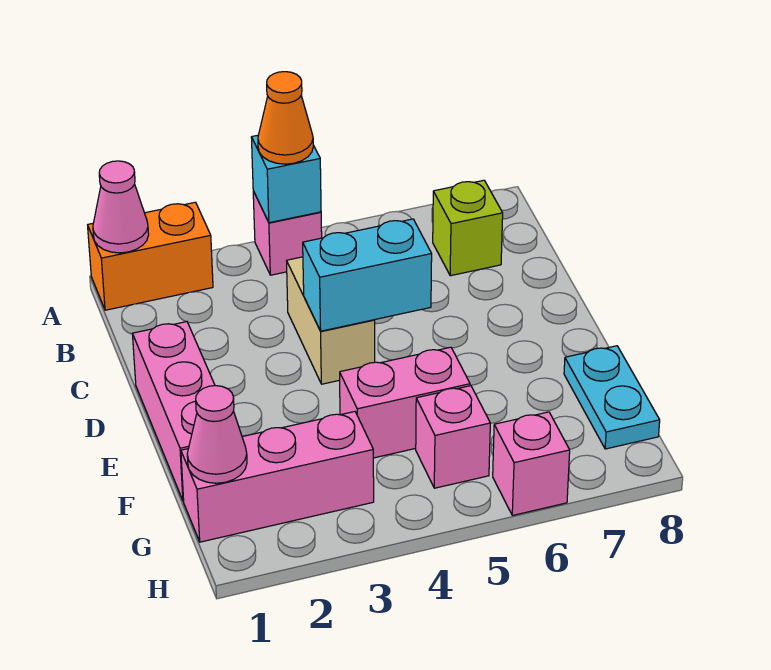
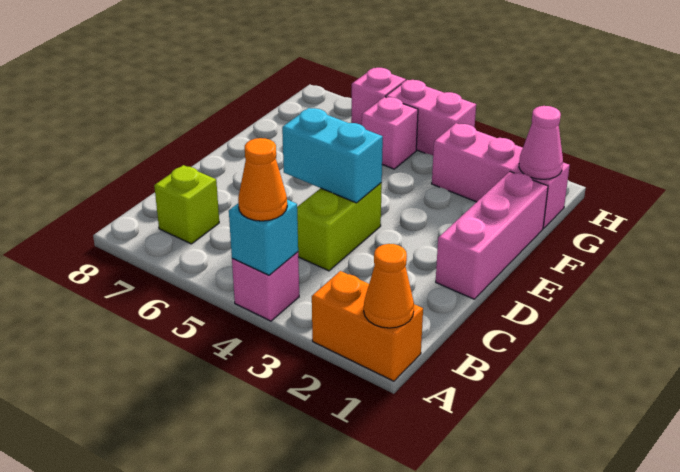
pink cone A1 level 2 -> orange cone A1 level 2
tan brick C4:D4 level 1 -> lime brick C4:D4 level 1
pink brick F4:F5 level 1 -> pink brick H4:H5 level 1
cyan plate F8:G8 level 1 -> none

